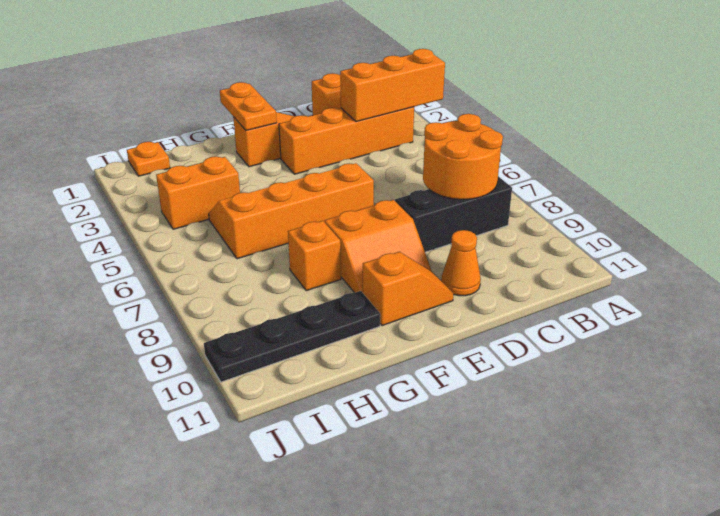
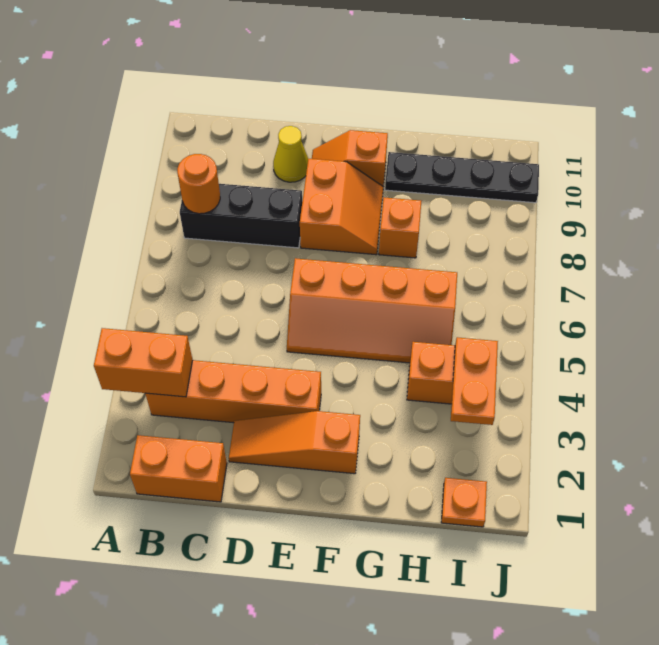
orange brick A3:C3 level 2 -> orange brick A3:B3 level 2
orange round brick B7:C8 level 2 -> orange round brick B8 level 2
orange cone D10 level 1 -> yellow cone D10 level 1
orange slope E8:F9 level 1 top 8 -> orange slope E8:F9 level 1 top E
orange plate F1:F2 level 2 -> orange plate I3:I4 level 2

